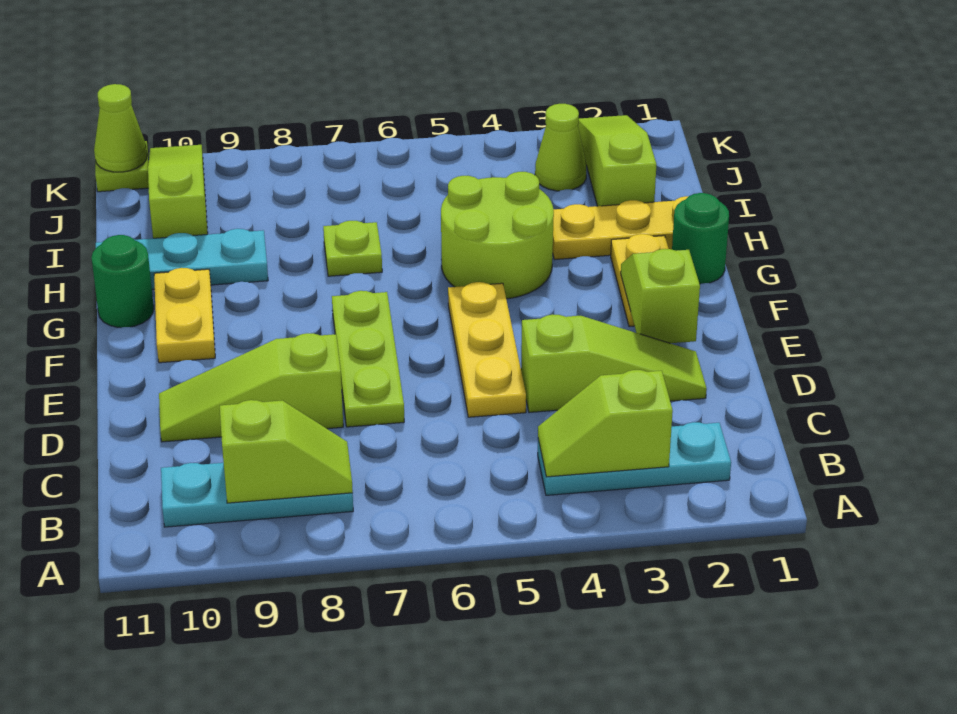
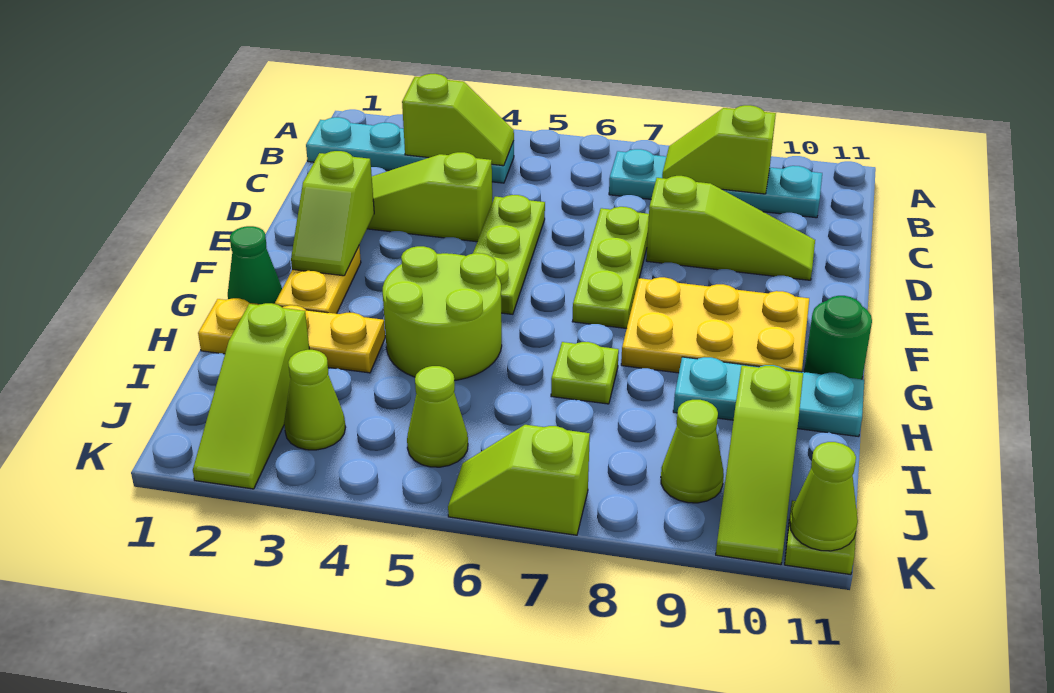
cyan plate B2:B4 level 1 -> cyan plate B1:B4 level 1
cyan plate B8:B10 level 1 -> cyan plate B7:B10 level 1
yellow plate D5:F5 level 1 -> lime plate D5:F5 level 1
yellow plate F10:G10 level 1 -> yellow plate F8:G10 level 1
green round brick G1 level 1 -> green cone G1 level 1
none -> lime cone J5 level 1
none -> lime cone J9 level 1
none -> lime slope K6:K7 level 1 top 7

